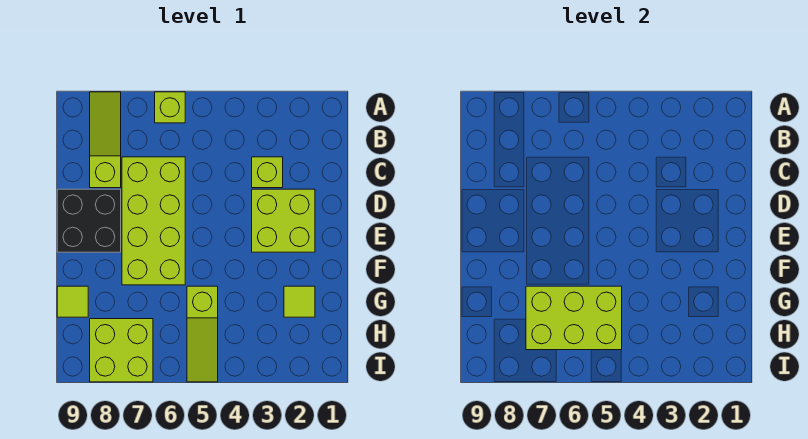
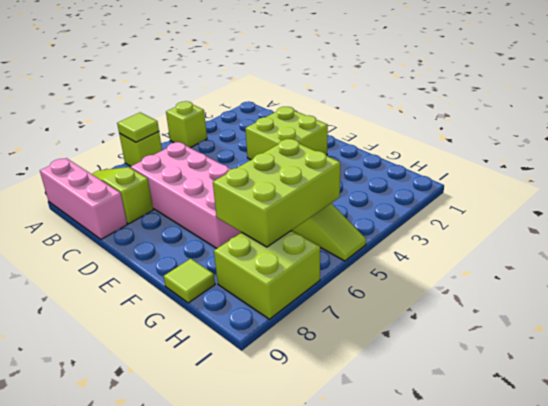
none -> pink brick A9:C9 level 1
lime brick C3 level 1 -> lime brick A4 level 1
lime brick C6:F7 level 1 -> pink brick C6:F7 level 1
black brick D8:E9 level 1 -> none
lime tile G2 level 1 -> lime tile A6 level 2

